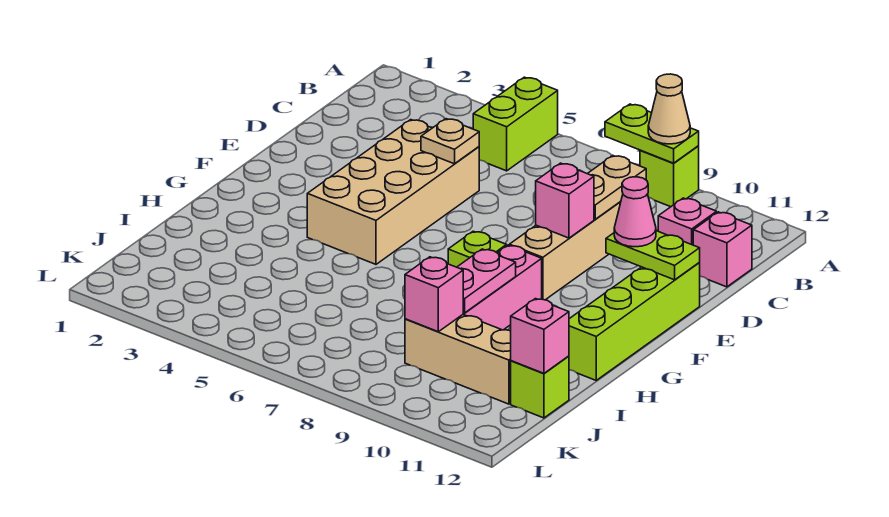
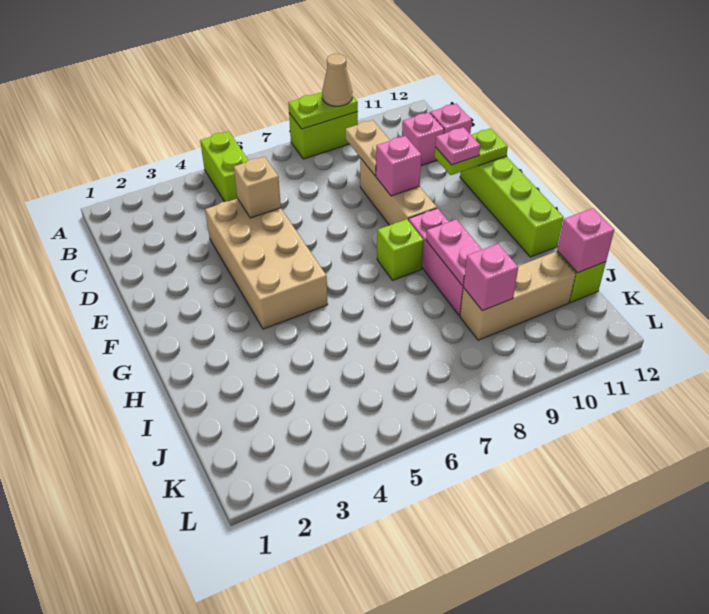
lime brick A9 level 1 -> lime brick A8:A9 level 1
tan plate D5 level 2 -> tan brick D5 level 2
pink cone E11 level 3 -> pink plate E11 level 3

